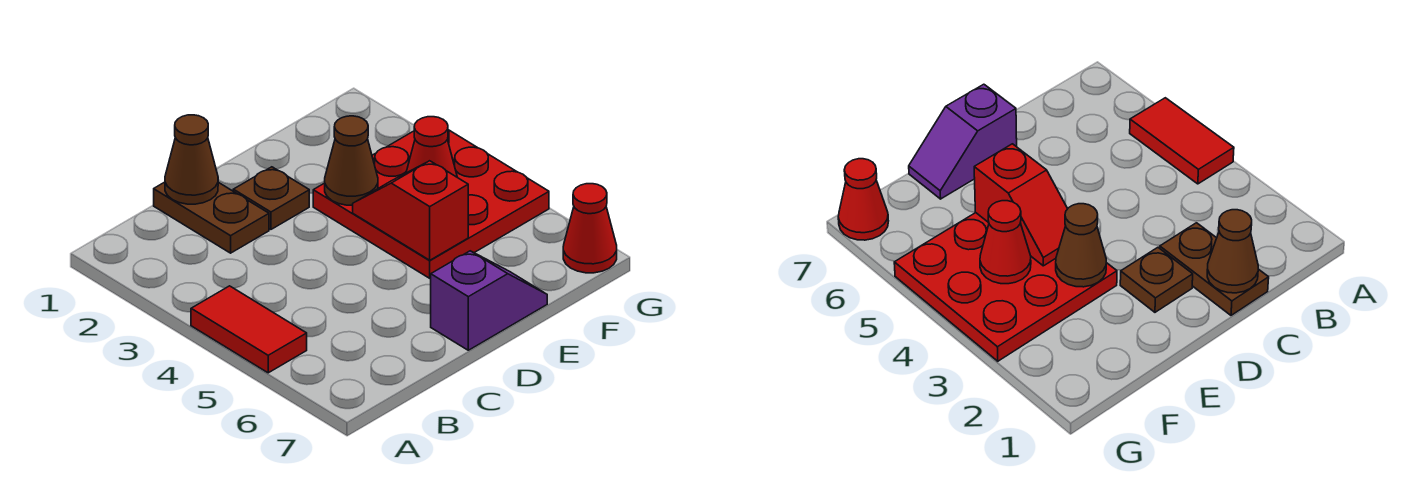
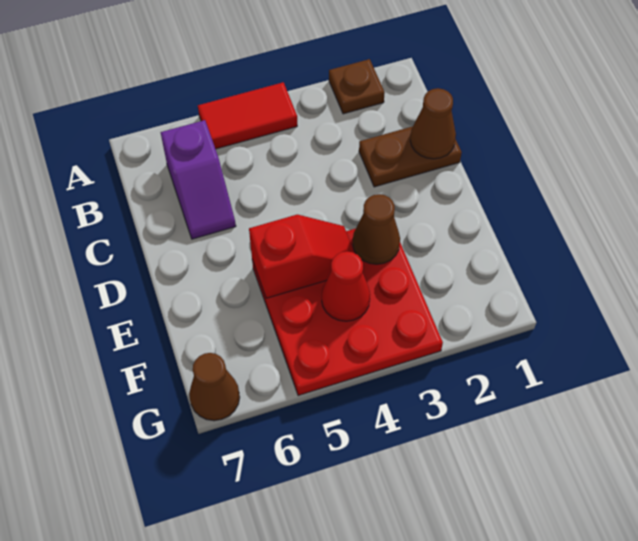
brown plate D2 level 1 -> brown plate A2 level 1
purple slope D7:E7 level 1 top D -> purple slope B6:C6 level 1 top B
red cone G7 level 1 -> brown cone G7 level 1

